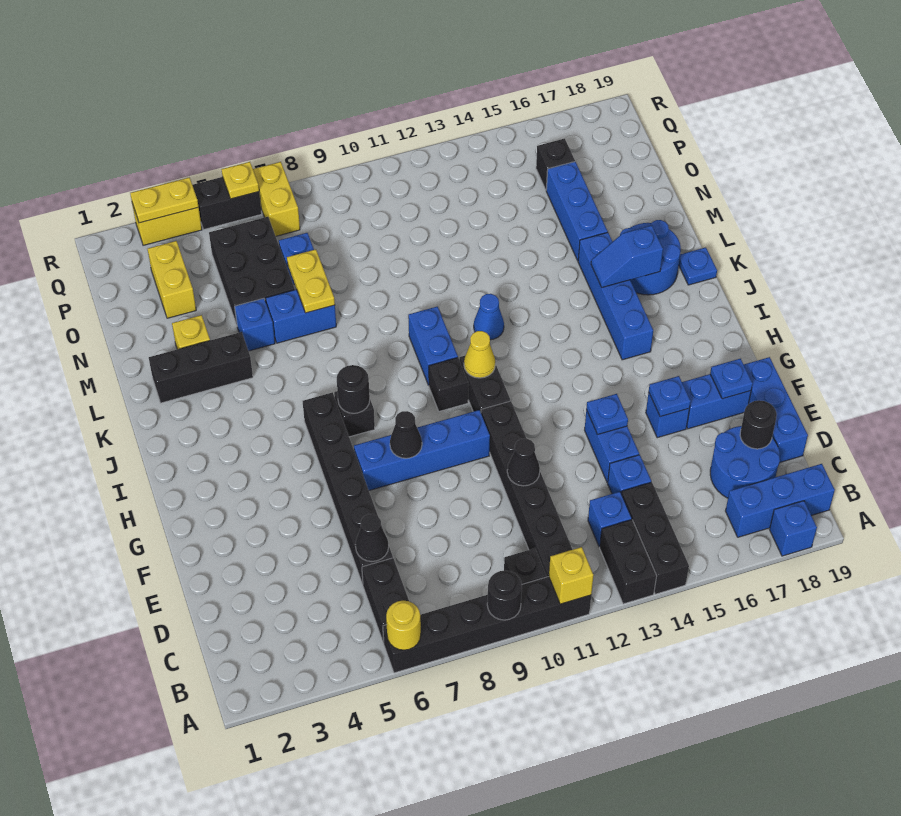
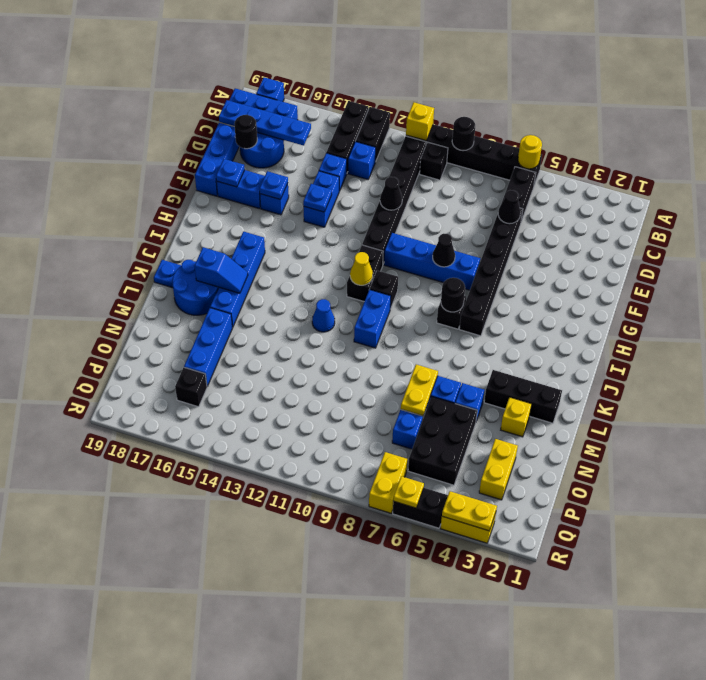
none -> blue plate C16:C19 level 2

